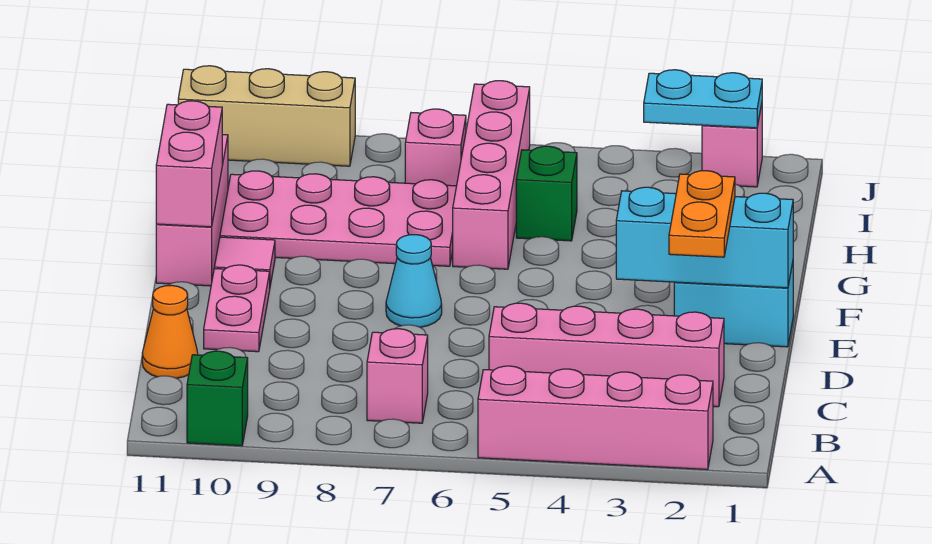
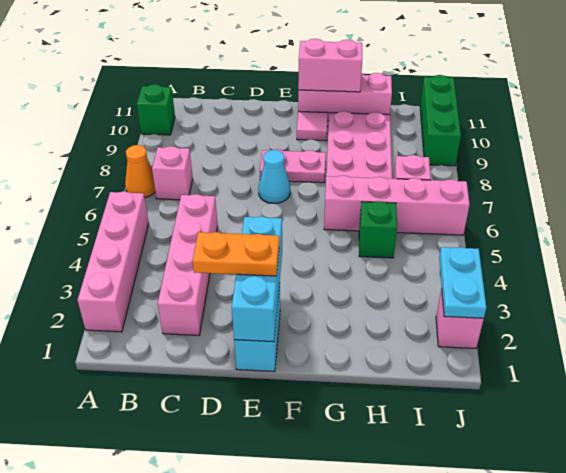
orange cone C11 level 1 -> orange cone A7 level 1
pink plate D10:E10 level 1 -> pink plate E8:F8 level 1
tan brick J9:J11 level 1 -> green brick J9:J11 level 1

